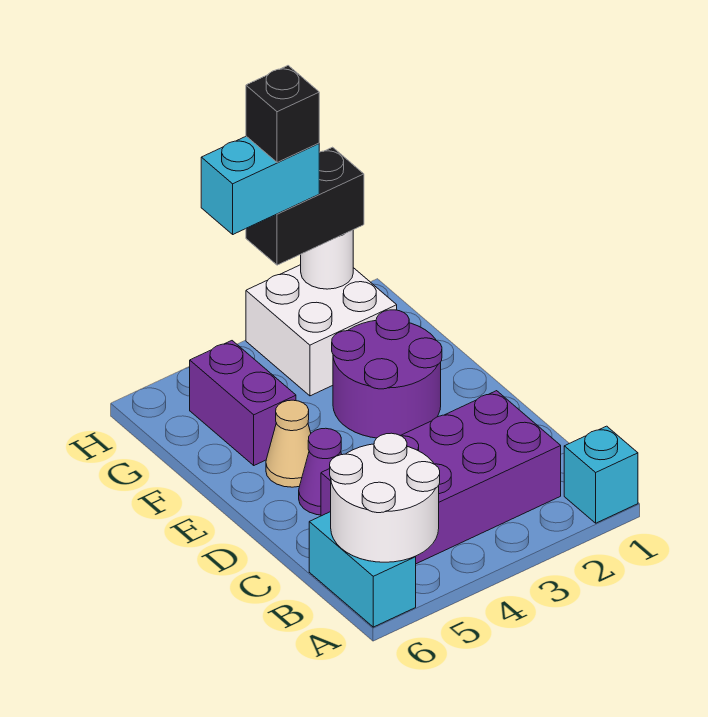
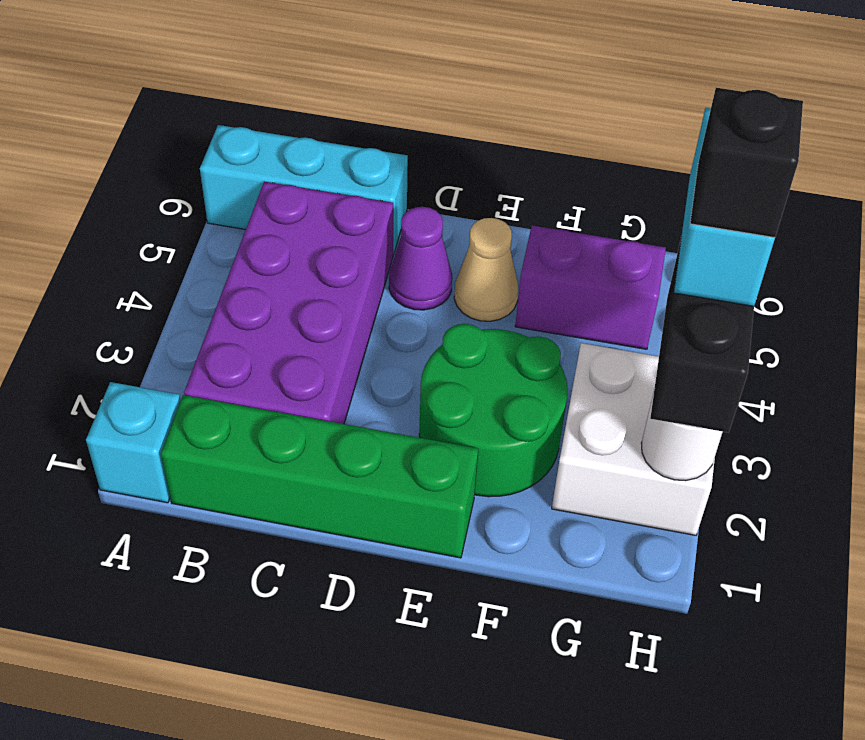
white round brick A5:B6 level 2 -> none
cyan brick A6:B6 level 1 -> cyan brick A6:C6 level 1
none -> green brick B1:E1 level 1
purple round brick E2:F3 level 1 -> green round brick E2:F3 level 1

